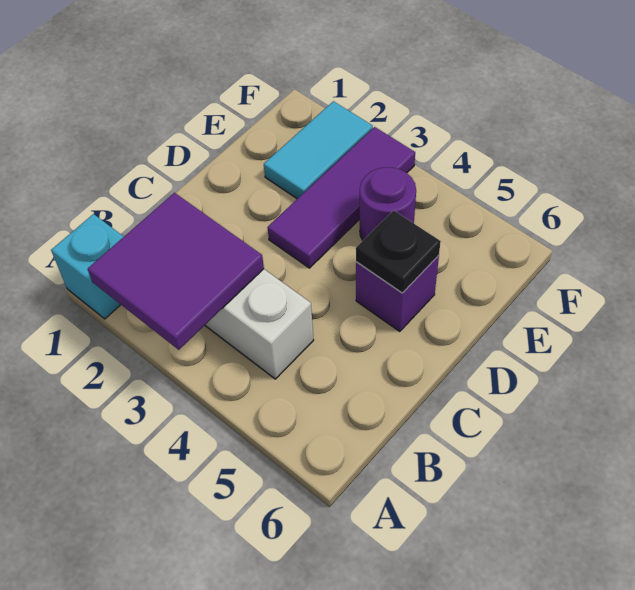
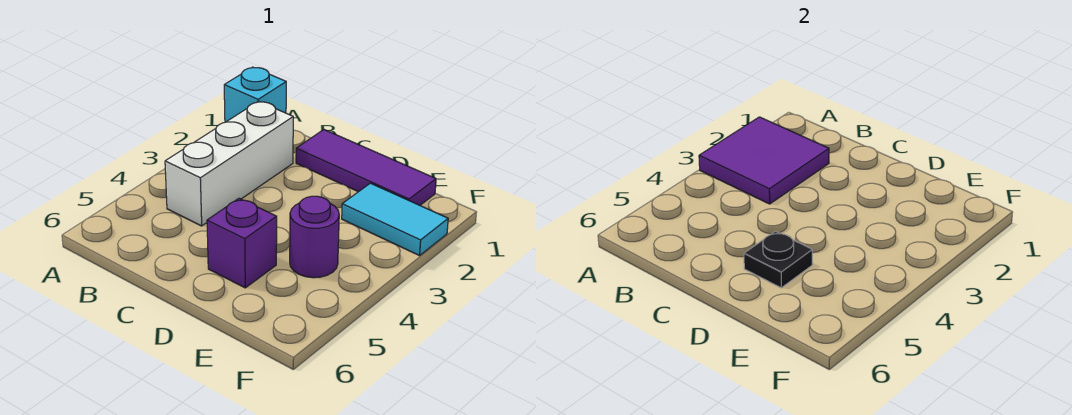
purple tile D3:F3 level 1 -> purple tile C1:E1 level 1

